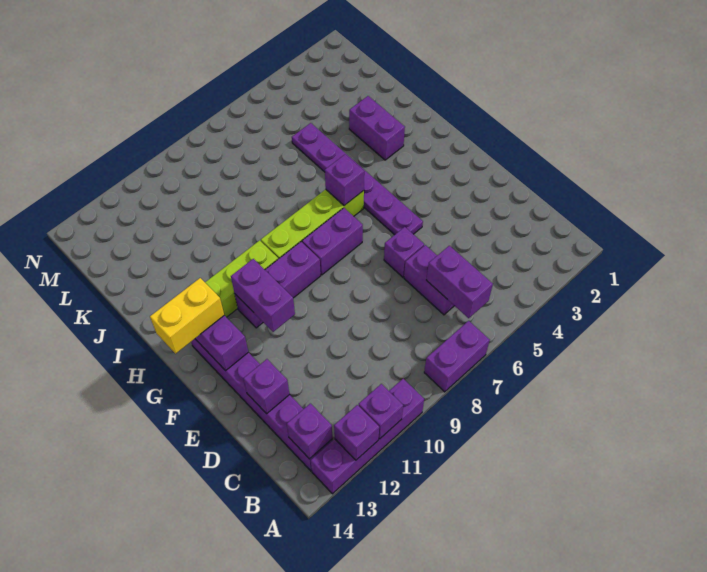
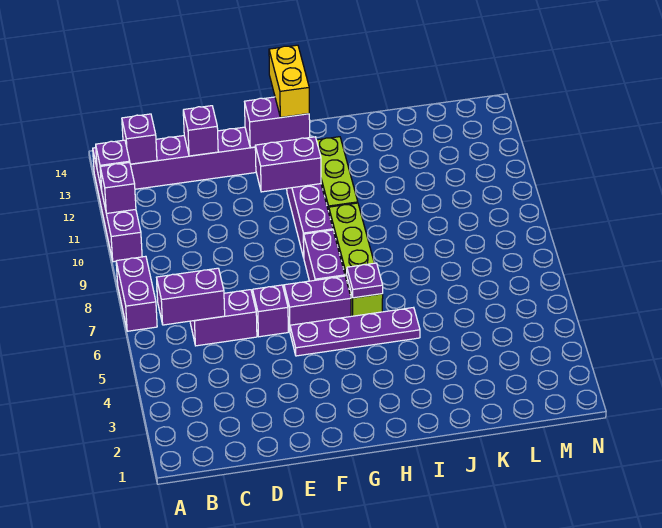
purple plate F5:K5 level 1 -> purple plate F5:I5 level 1
purple brick H6 level 2 -> purple plate H6 level 2
purple brick I3:J3 level 1 -> purple brick F6:G6 level 1

